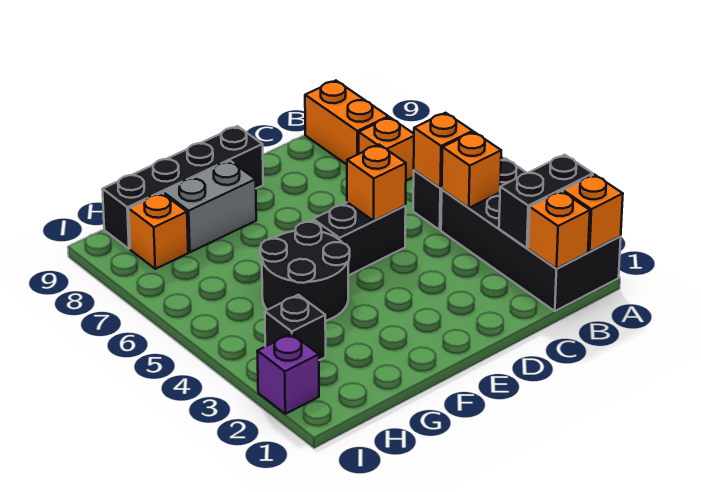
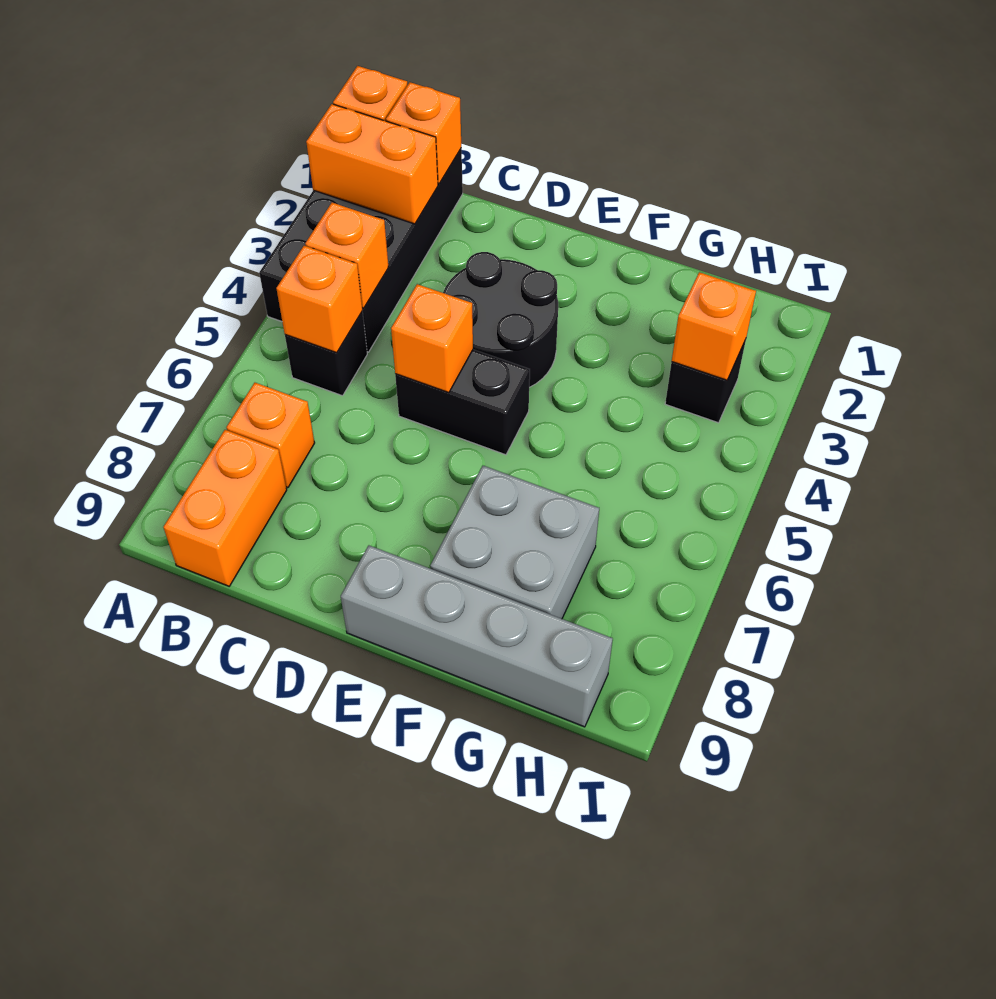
black brick A2:B2 level 2 -> orange brick A2:B2 level 2
black brick E9:H9 level 1 -> grey brick E9:H9 level 1
black round brick F4:G5 level 1 -> black round brick D3:E4 level 1
grey brick F8:G8 level 1 -> grey brick F7:G8 level 1
orange brick H8 level 1 -> orange brick H3 level 2
purple brick I2 level 1 -> none

